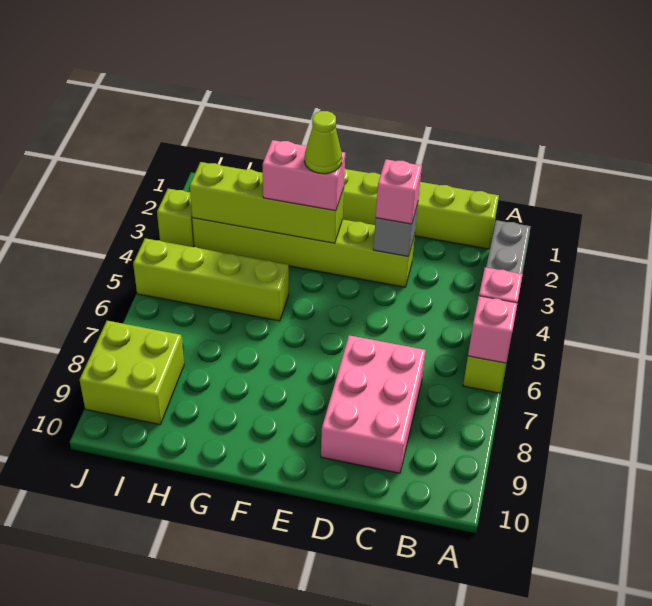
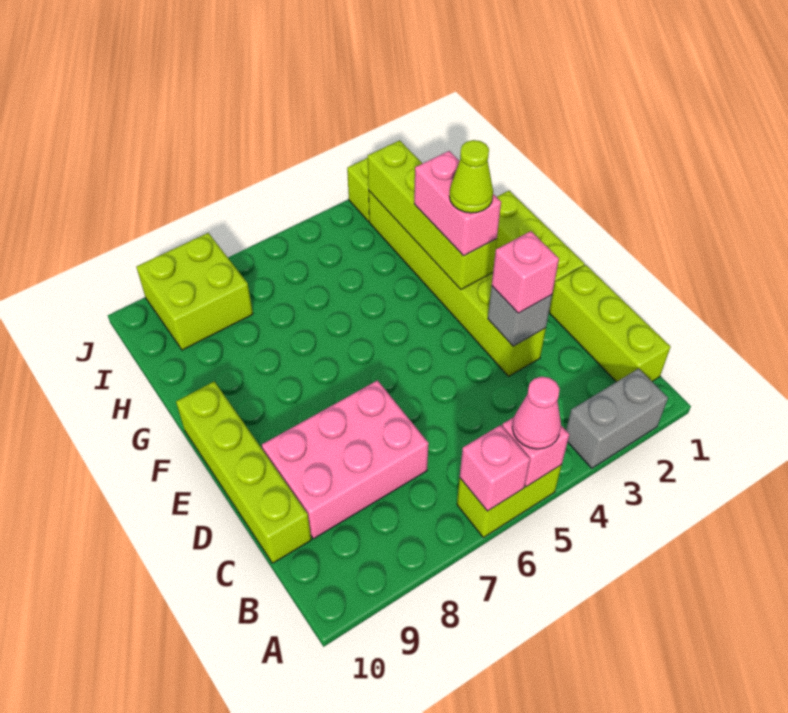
none -> pink cone A5 level 3
lime brick G5:J5 level 1 -> lime brick C10:F10 level 1

